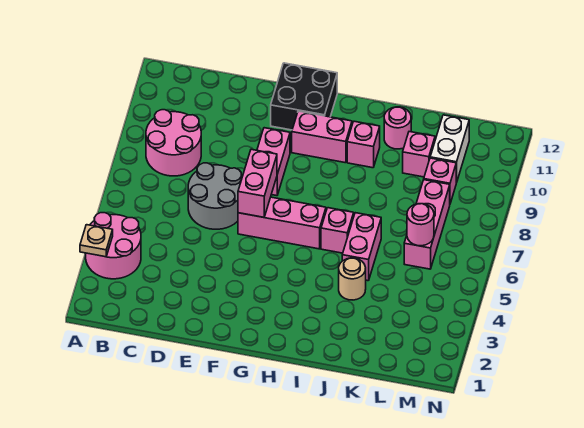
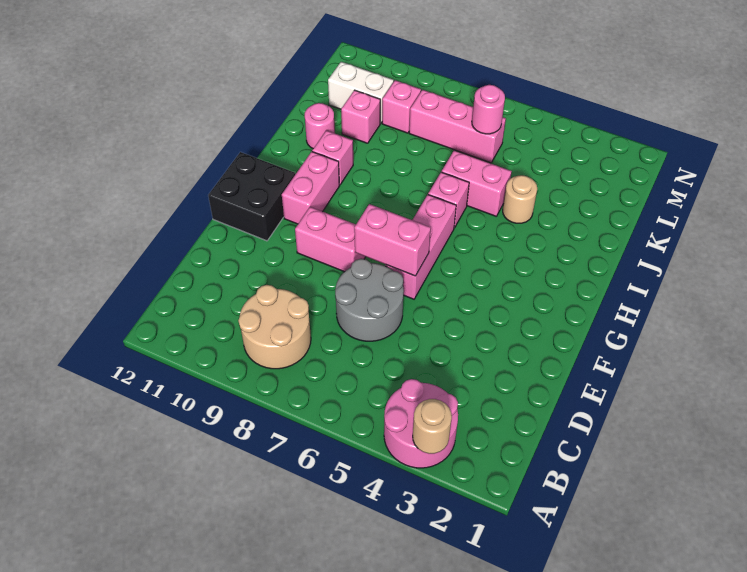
tan plate A3 level 2 -> tan round brick A3 level 2
pink round brick B8:C9 level 1 -> tan round brick B8:C9 level 1

